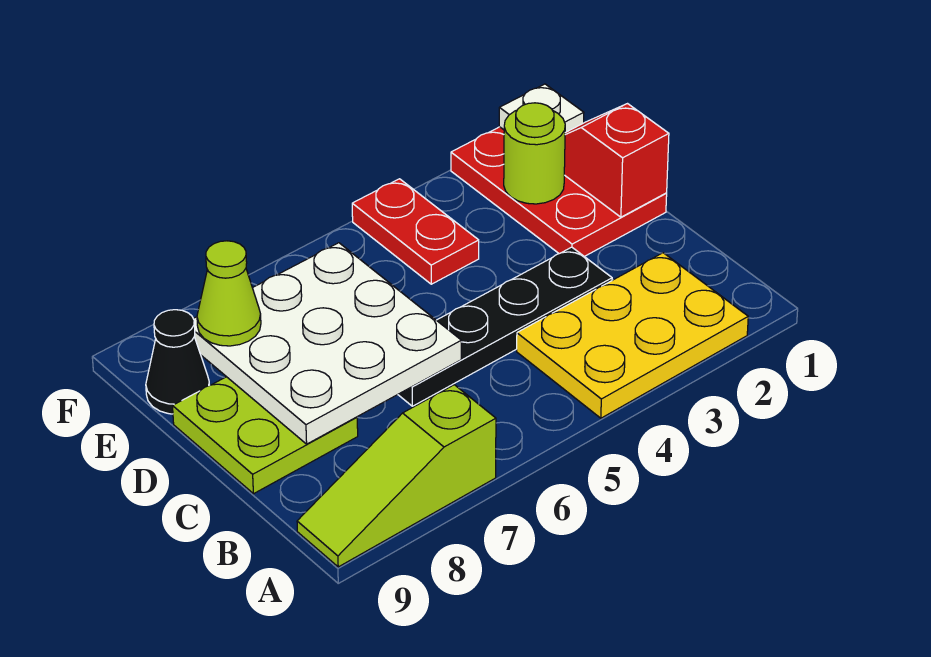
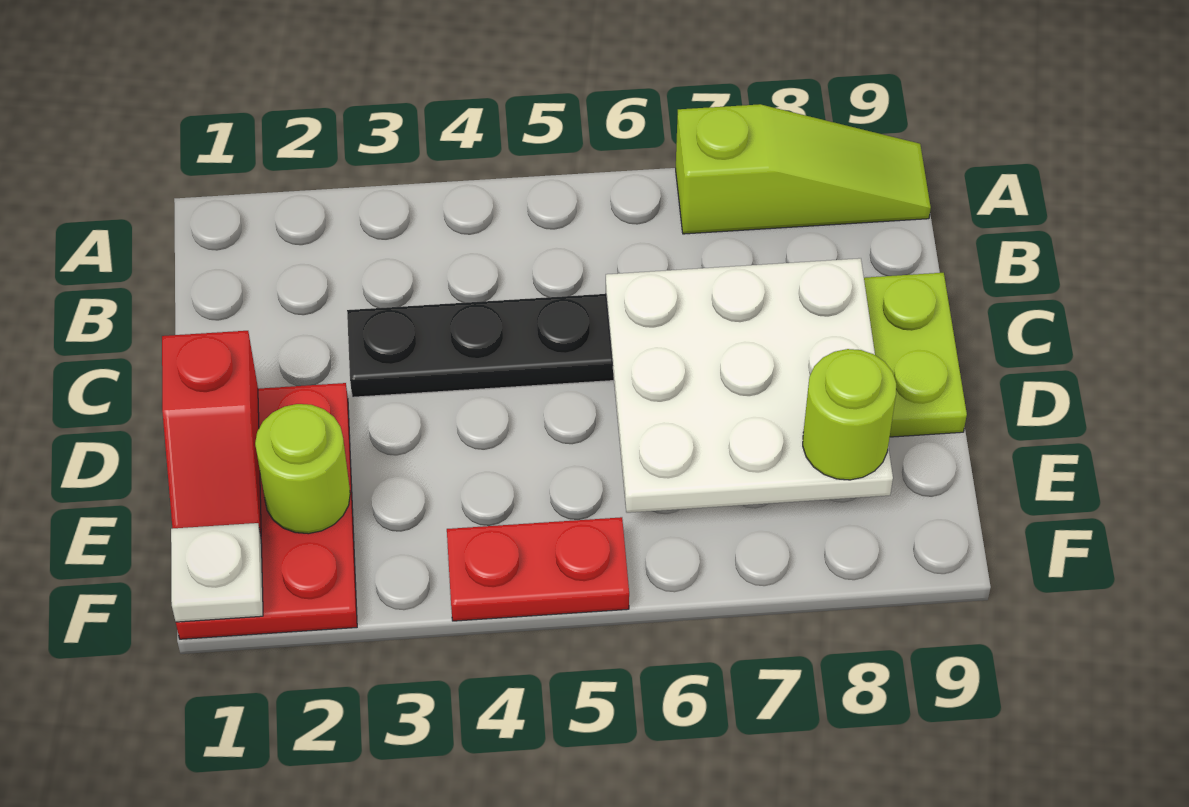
yellow plate A2:B4 level 1 -> none
red plate E4:F4 level 1 -> red plate F4:F5 level 1
lime cone E8 level 3 -> lime round brick E8 level 3
black cone E9 level 1 -> none

